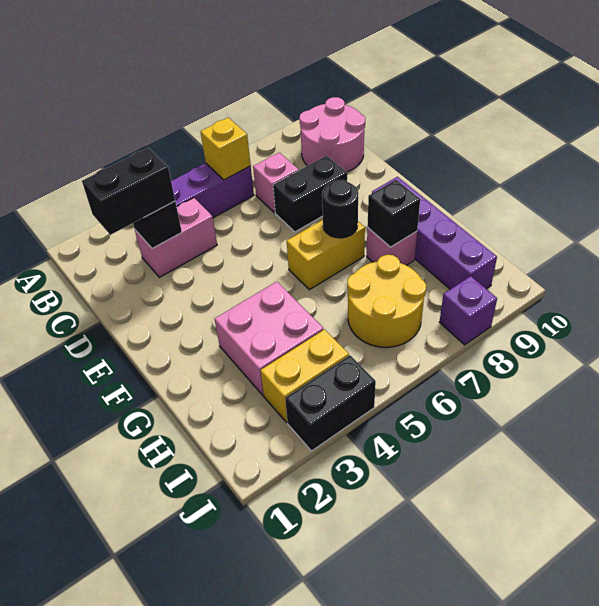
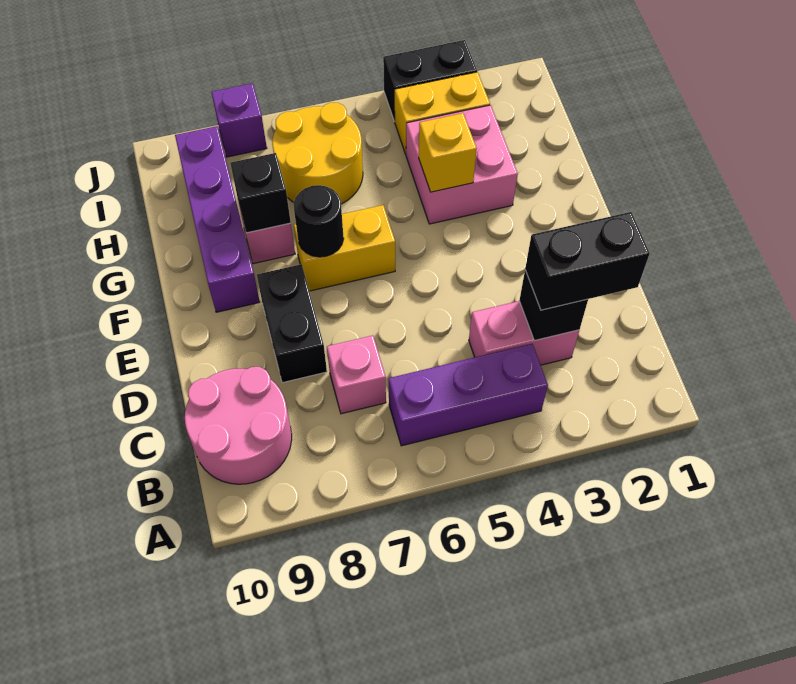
yellow brick B6 level 2 -> yellow brick G4 level 2
black brick D7:D8 level 1 -> black brick D8:E8 level 1

